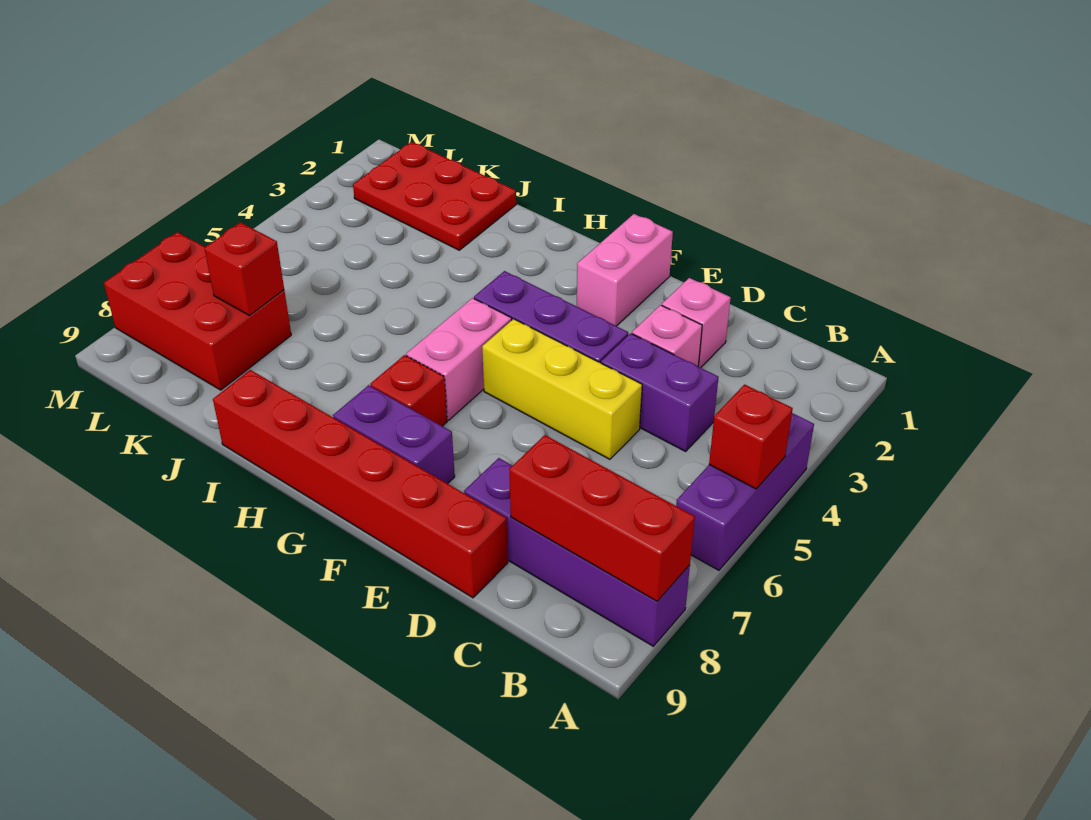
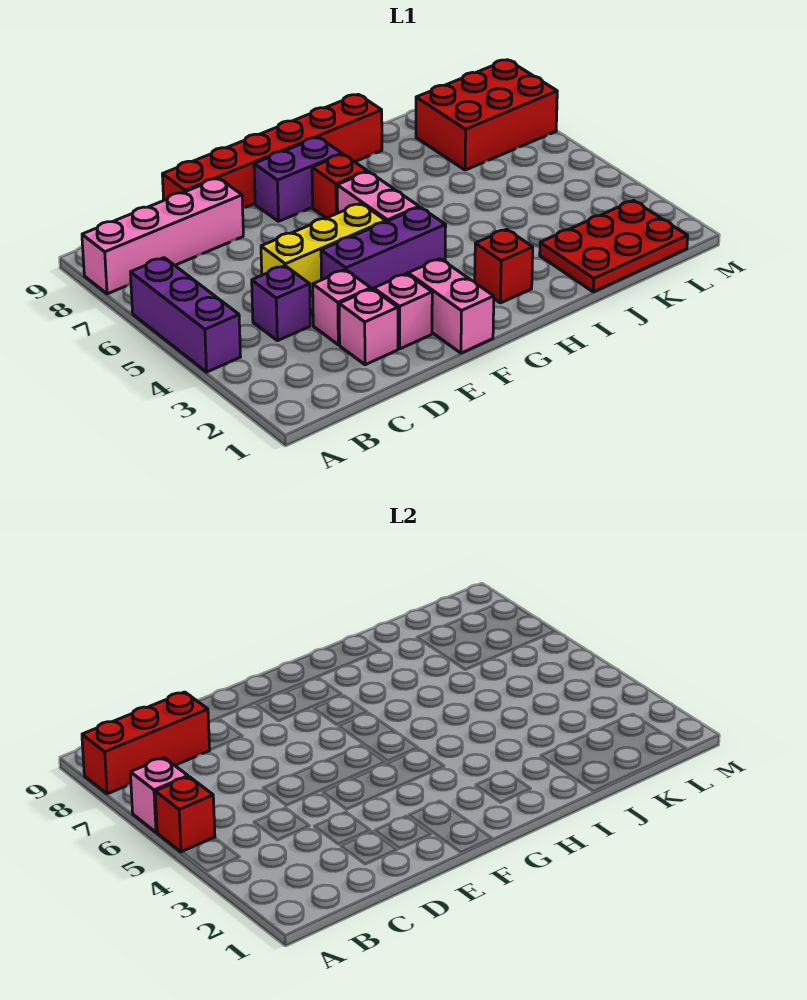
none -> pink brick A6 level 2
purple brick A8:D8 level 1 -> pink brick A8:D8 level 1
purple brick C4:D4 level 1 -> purple brick C4 level 1
none -> pink brick E2 level 1
red brick K7 level 2 -> red brick H2 level 1

